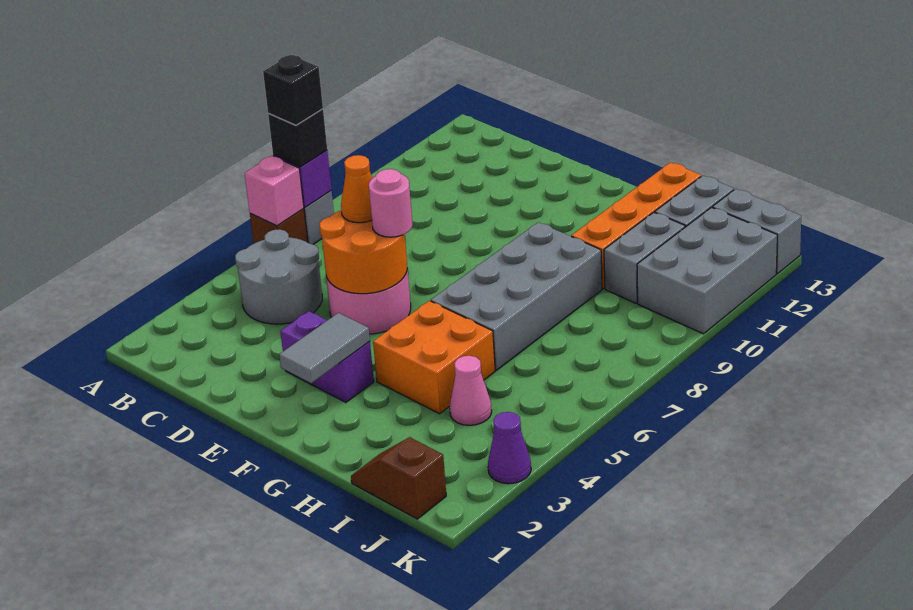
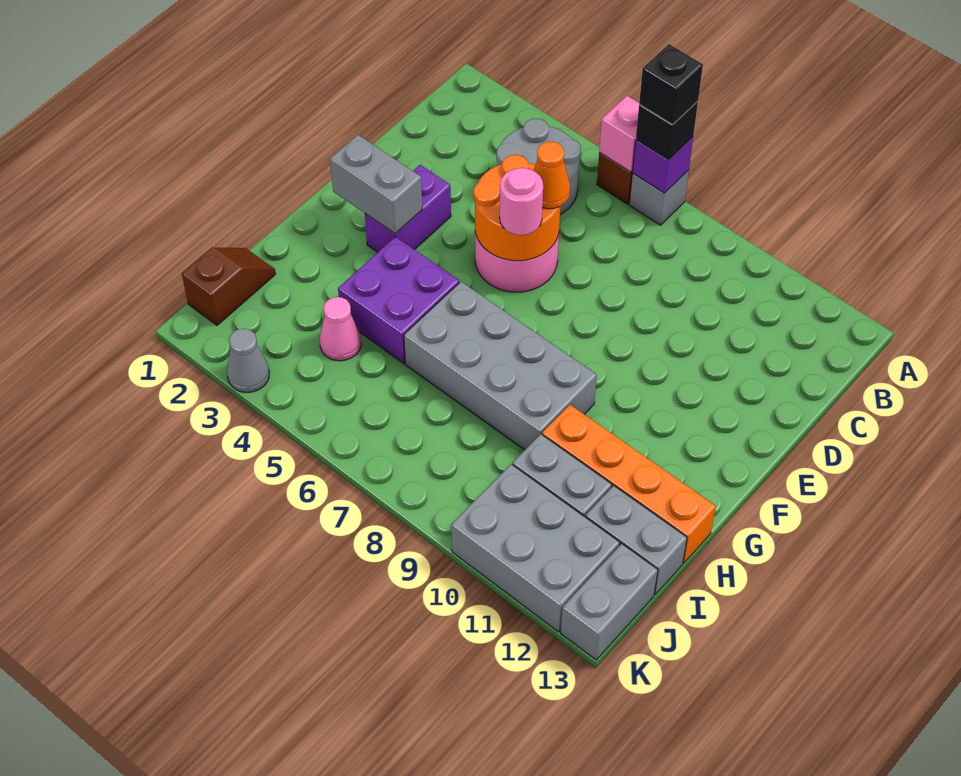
grey tile F2:F3 level 2 -> grey brick F2:F3 level 2
orange brick G4:H5 level 1 -> purple brick G4:H5 level 1
purple cone K3 level 1 -> grey cone K3 level 1

